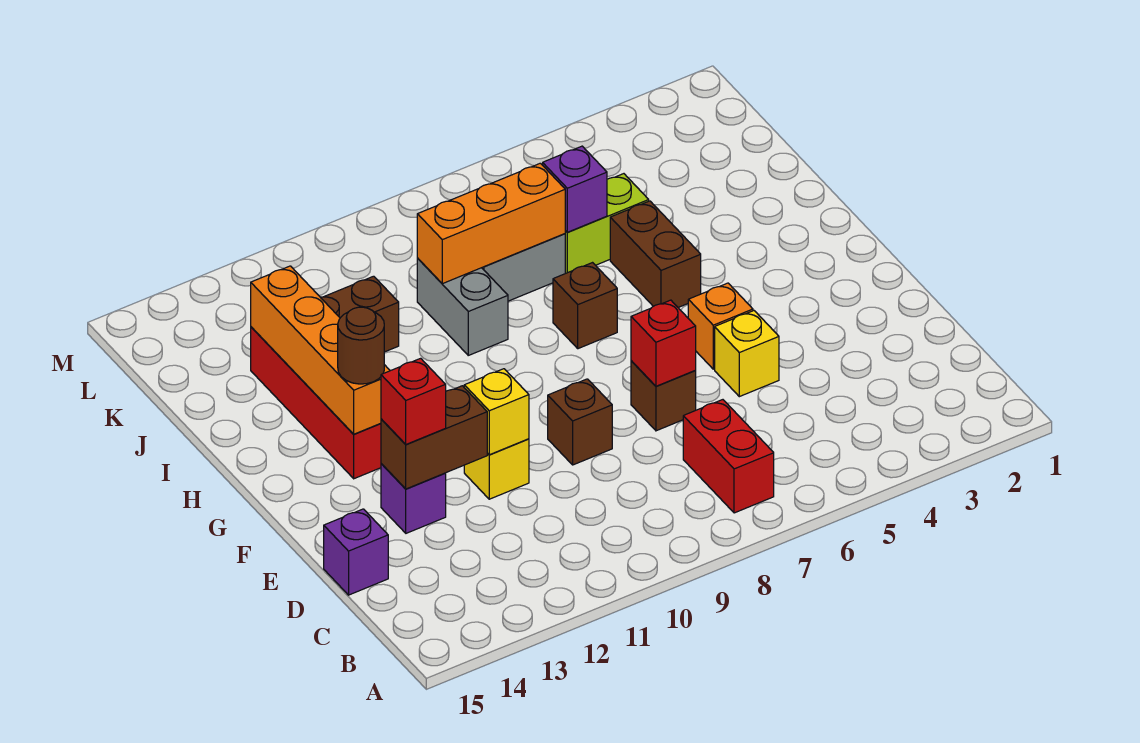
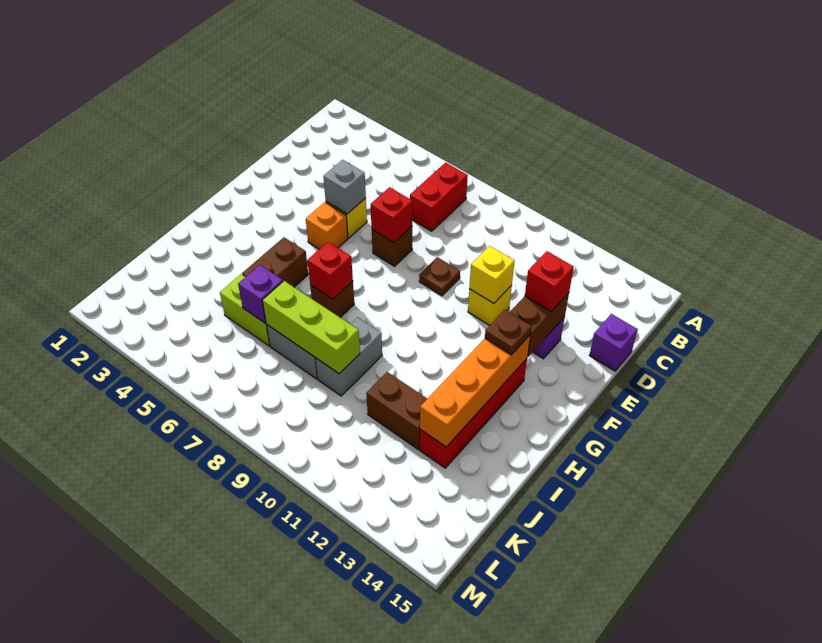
none -> grey brick E5 level 2
brown brick E9 level 1 -> brown plate E9 level 1
brown brick E12:E13 level 2 -> brown brick E13:F13 level 2
brown round brick G13 level 3 -> brown plate G13 level 3
none -> red brick H7 level 2
orange brick J7:J9 level 2 -> lime brick J7:J9 level 2

